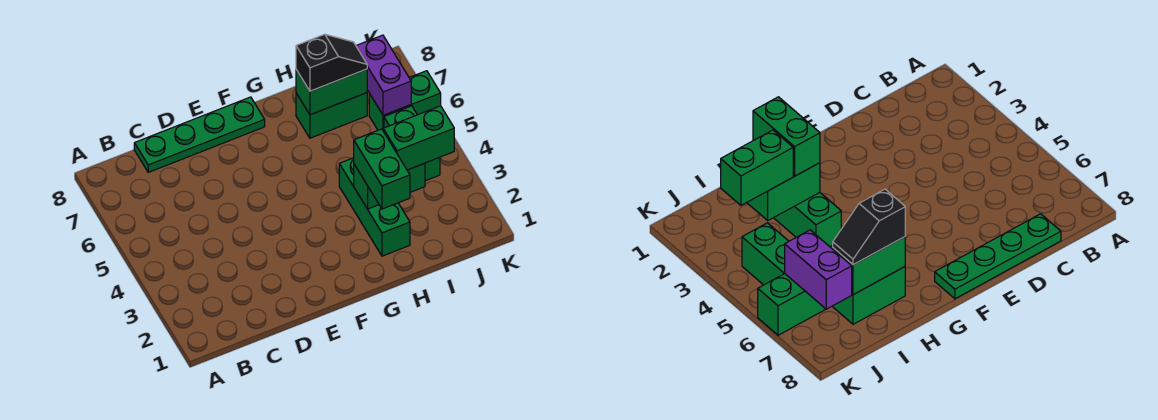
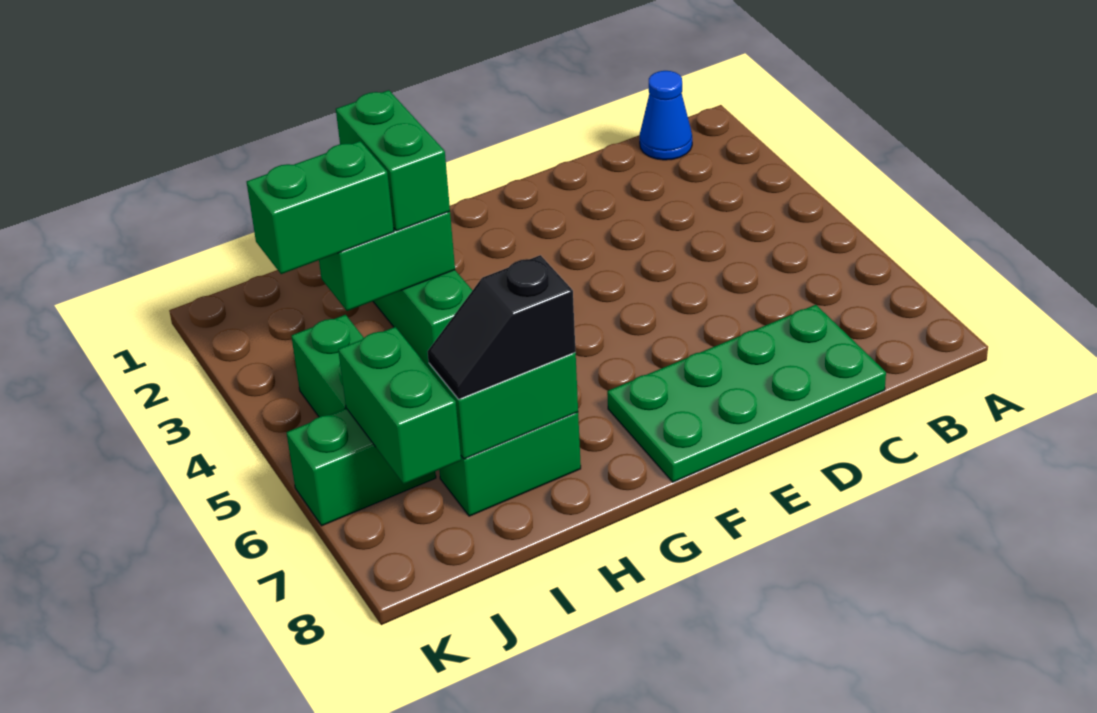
none -> blue cone B1 level 1
green plate C8:F8 level 1 -> green plate C7:F8 level 1
purple brick J6:J7 level 2 -> green brick J6:J7 level 2

